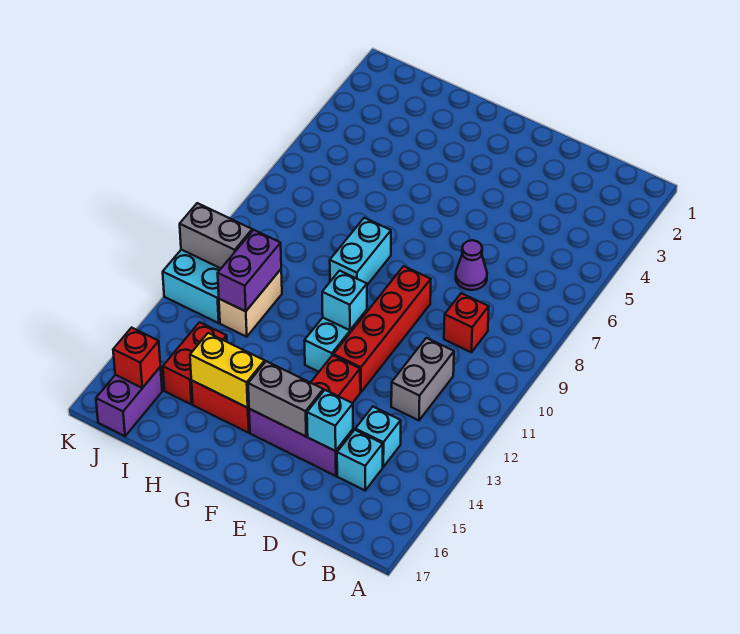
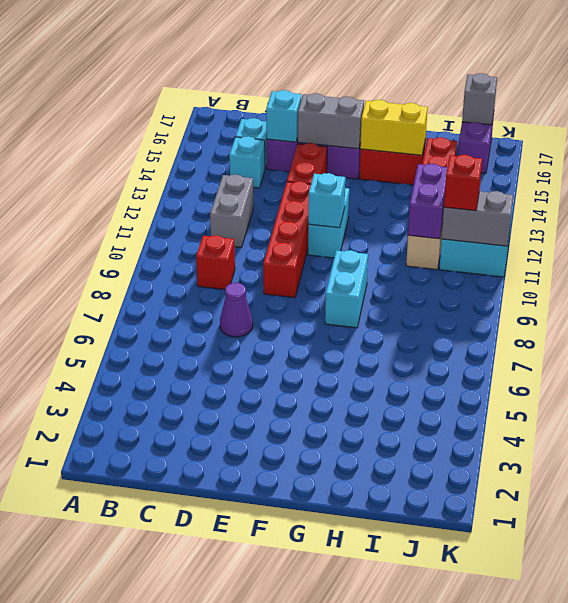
red brick J16 level 2 -> red brick J11 level 3
none -> grey brick J17 level 2

